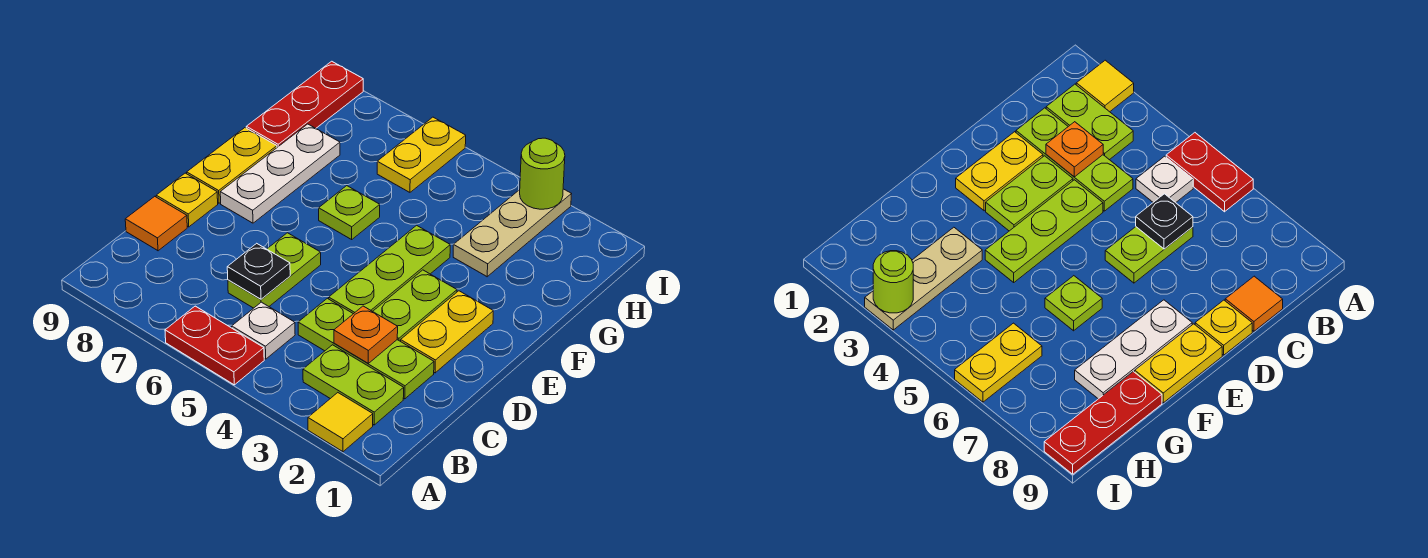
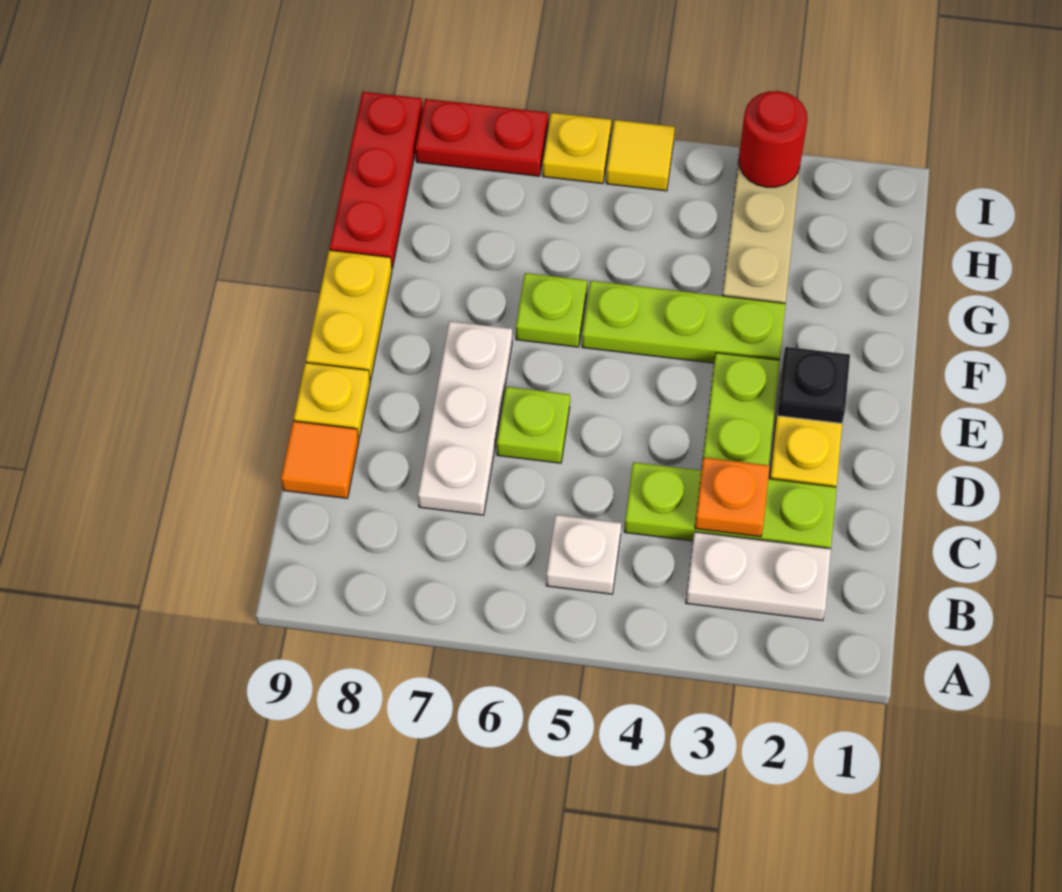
yellow tile A2 level 1 -> yellow tile I5 level 1
red plate A5:A6 level 1 -> red plate I7:I8 level 1
lime plate B2:B3 level 1 -> white plate B2:B3 level 1
lime plate C6:D6 level 1 -> lime plate D6 level 1
black plate C6 level 2 -> black plate E2 level 2
lime plate D4:F4 level 1 -> lime plate F3:F5 level 1
white plate E8:G8 level 1 -> white plate C7:E7 level 1
yellow plate H6:I6 level 1 -> yellow plate I6 level 1
lime round brick I3 level 2 -> red round brick I3 level 2

